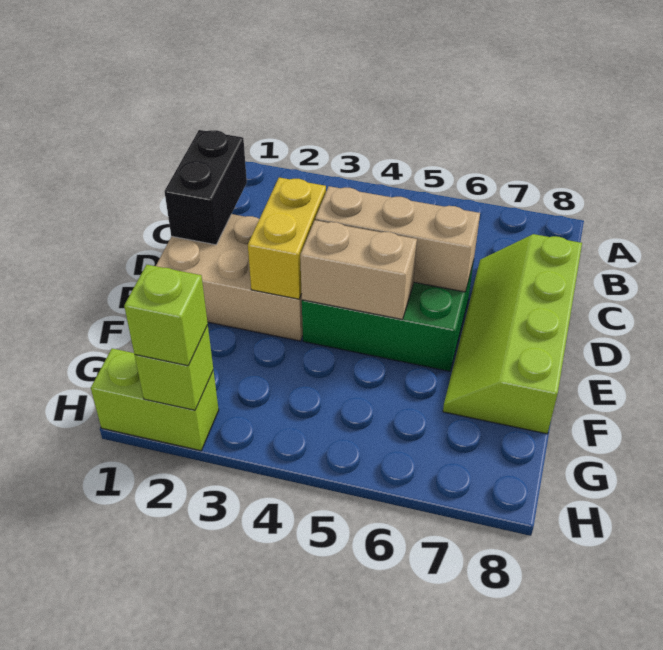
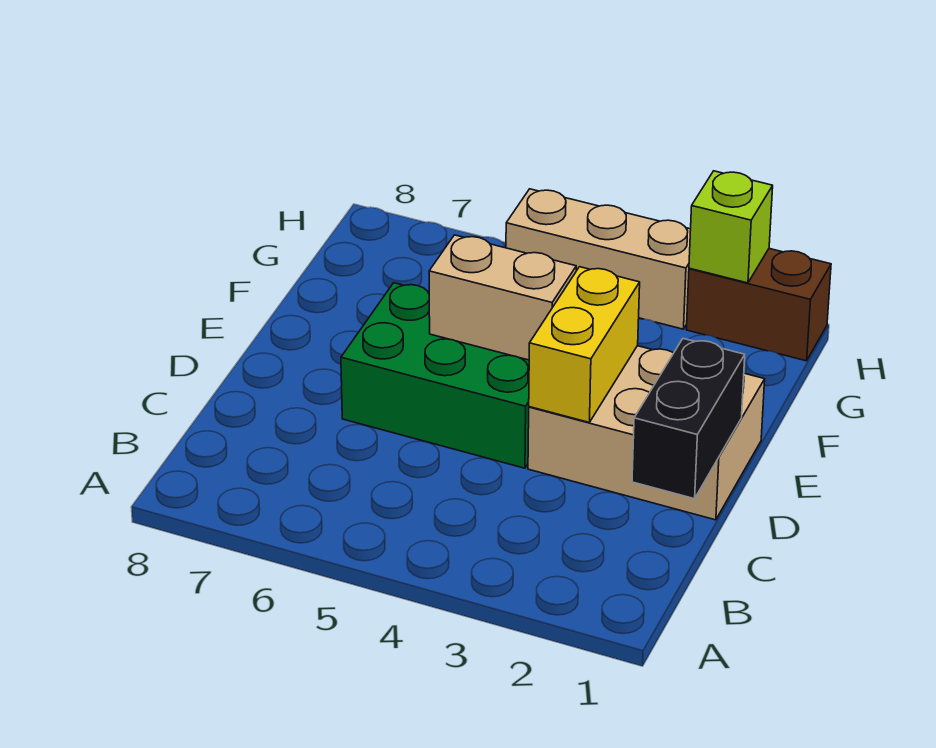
lime slope C7:F8 level 1 top 8 -> none
tan brick D4:D6 level 2 -> tan brick H3:H5 level 1
lime brick H1:H2 level 1 -> brown brick H1:H2 level 1
lime brick H2 level 3 -> none

